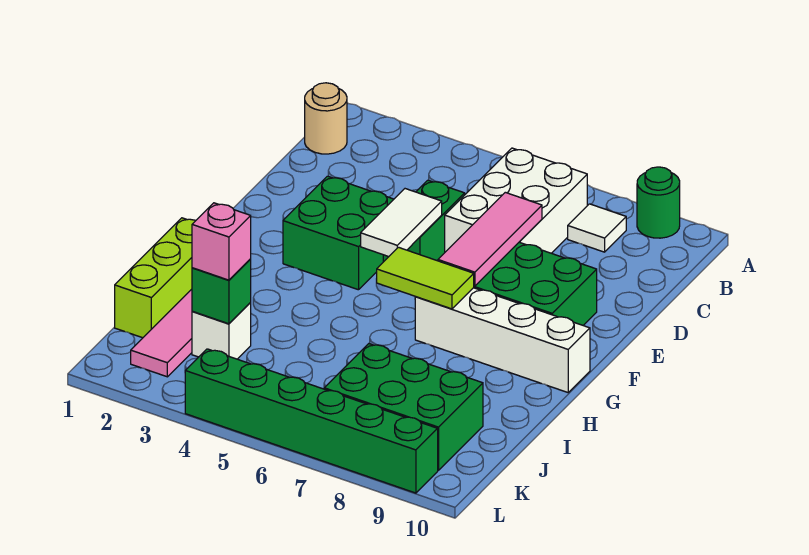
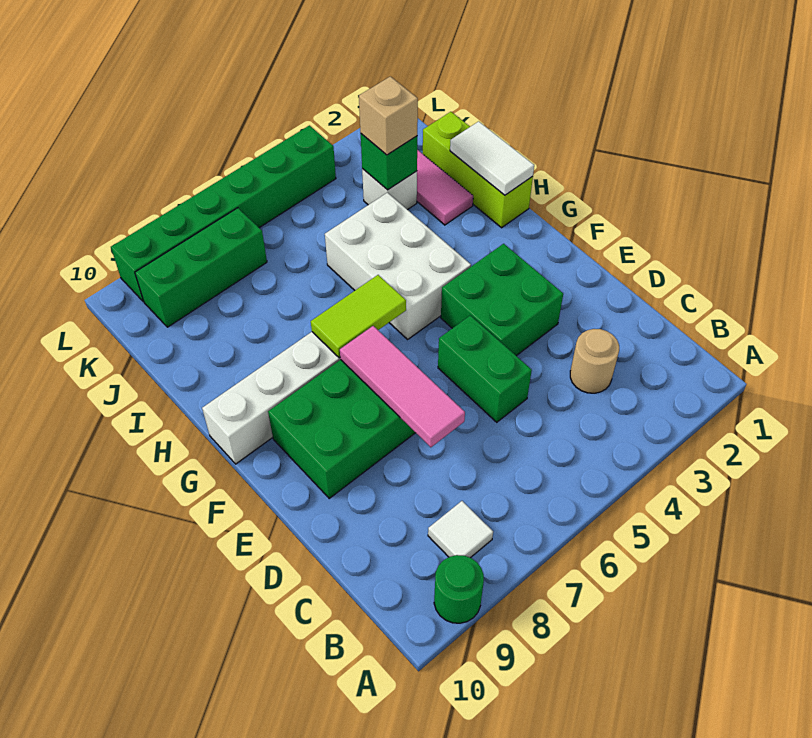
tan round brick B1 level 1 -> tan round brick C3 level 1
white brick B6:D7 level 1 -> white brick G4:I5 level 1
white tile E5:F5 level 2 -> white tile H1:I1 level 2
pink brick J3 level 3 -> tan brick J3 level 3
green brick J7:K9 level 1 -> green brick K7:K9 level 1

